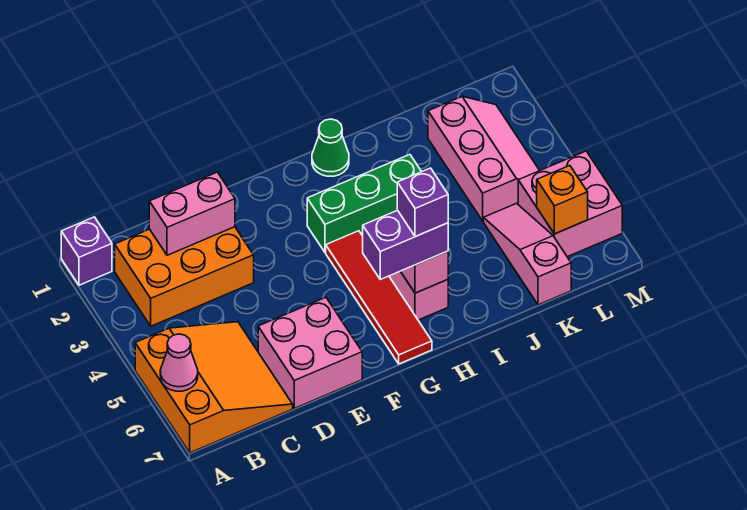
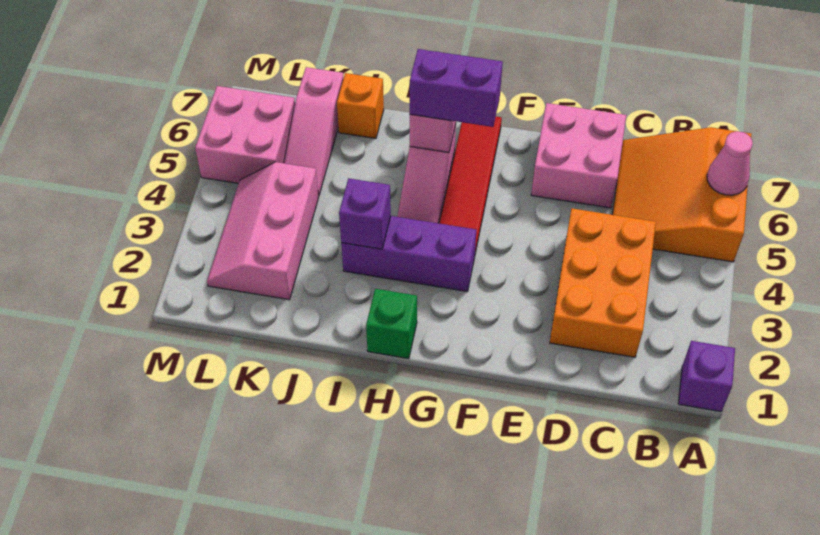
orange brick B2:D3 level 1 -> orange brick C2:D4 level 1
pink brick C2:D2 level 2 -> none
green brick G3:I3 level 1 -> purple brick G3:I3 level 1
green cone H1 level 1 -> green brick H1 level 1
purple brick H6 level 4 -> purple brick I3 level 2
orange brick L6 level 2 -> orange brick J7 level 1

